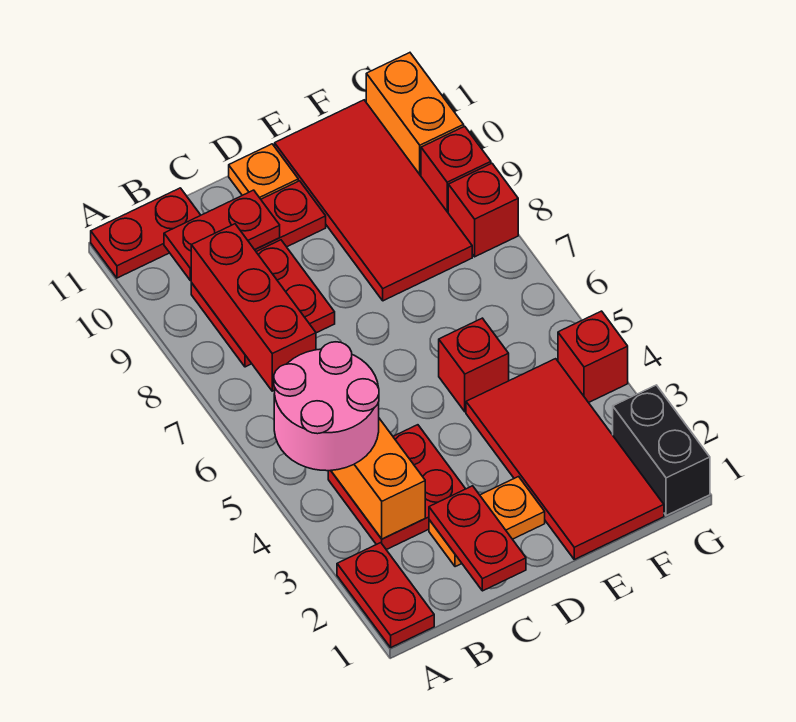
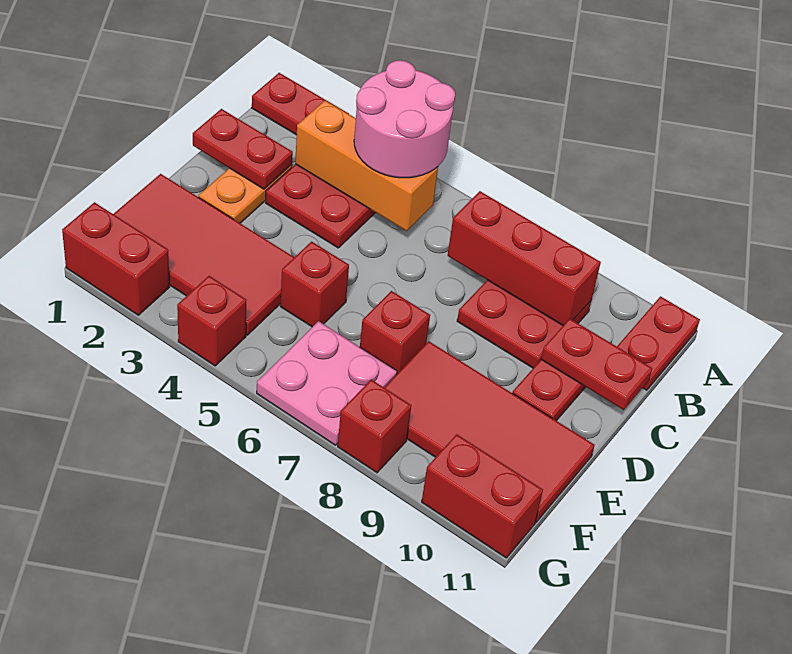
red plate B10:C10 level 2 -> red plate C10:C11 level 2
orange plate D11 level 1 -> none
none -> pink plate F6:G7 level 1
black brick G1:G2 level 1 -> red brick G1:G2 level 1
red brick G9 level 1 -> red brick E7 level 1
orange brick G10:G11 level 1 -> red brick G10:G11 level 1

